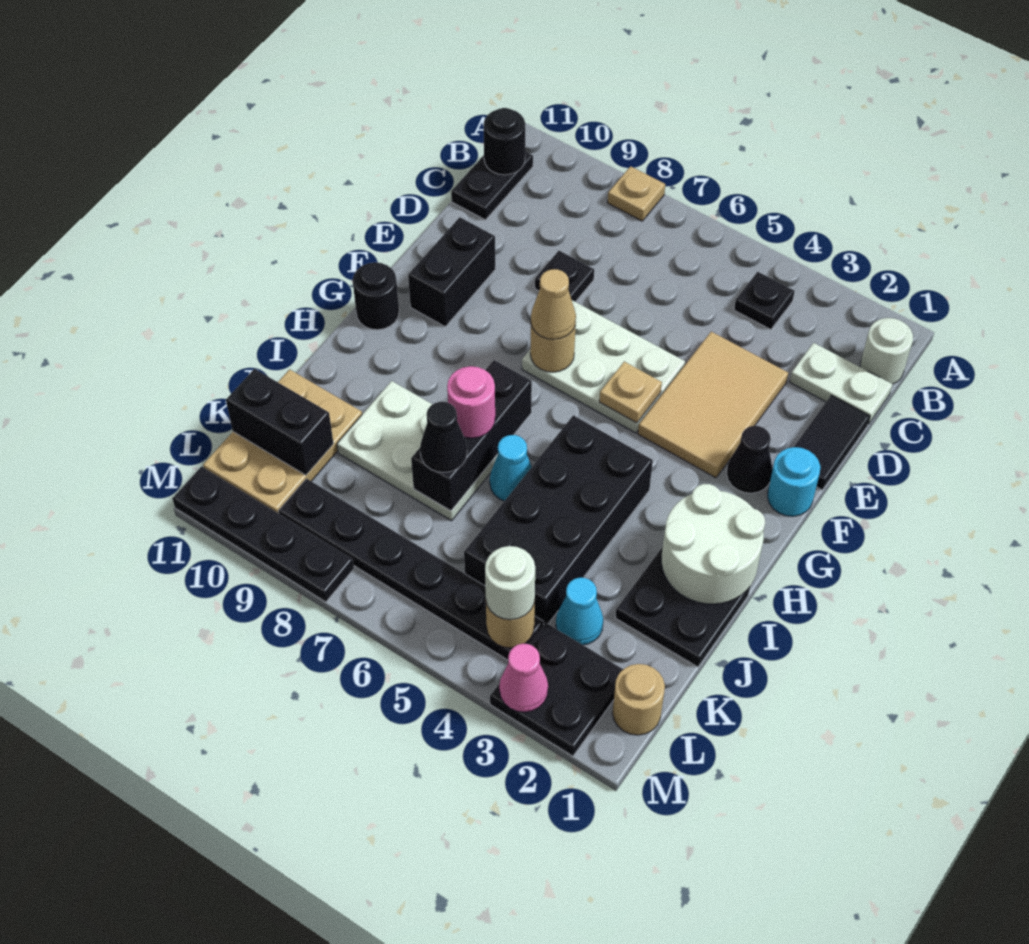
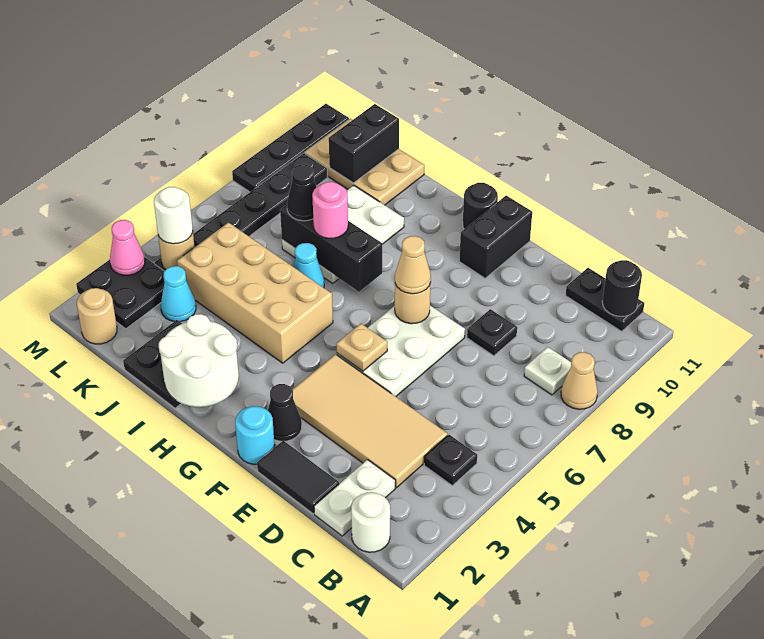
tan plate A8 level 1 -> tan cone A8 level 1
none -> white plate B8 level 1
tan tile D3:F4 level 1 -> tan tile C3:F4 level 1
black brick E10:F10 level 1 -> black brick F10:F11 level 1
black brick H4:K5 level 1 -> tan brick H4:K5 level 1

